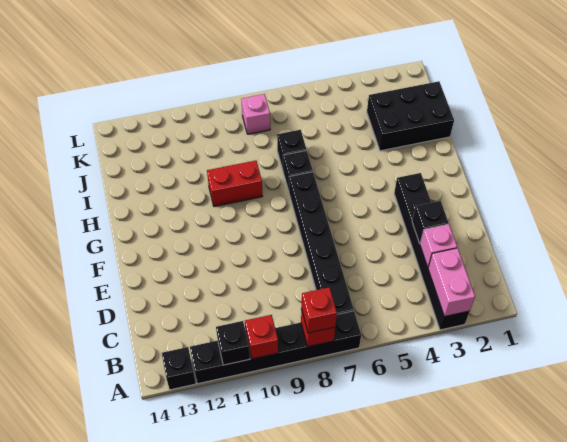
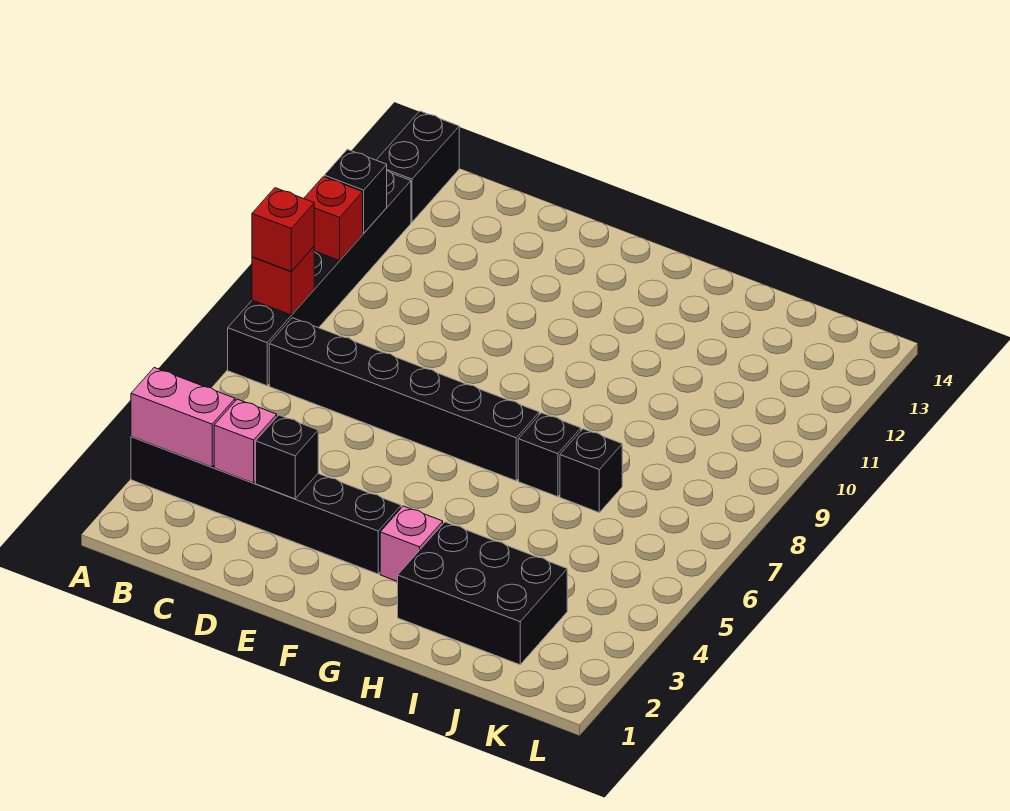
black brick A13 level 1 -> black brick A13:A14 level 1
red brick H9:H10 level 1 -> none
black brick I1:J3 level 1 -> black brick H2:J3 level 1
pink brick K8 level 1 -> pink brick G3 level 1

